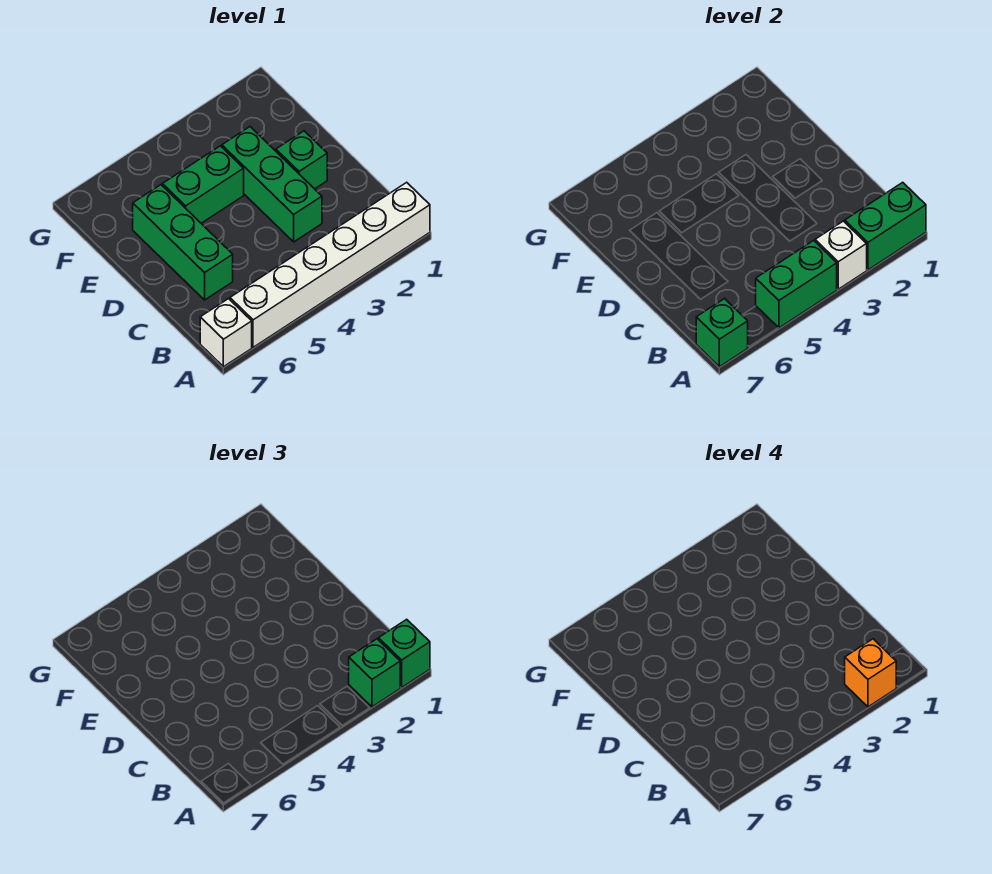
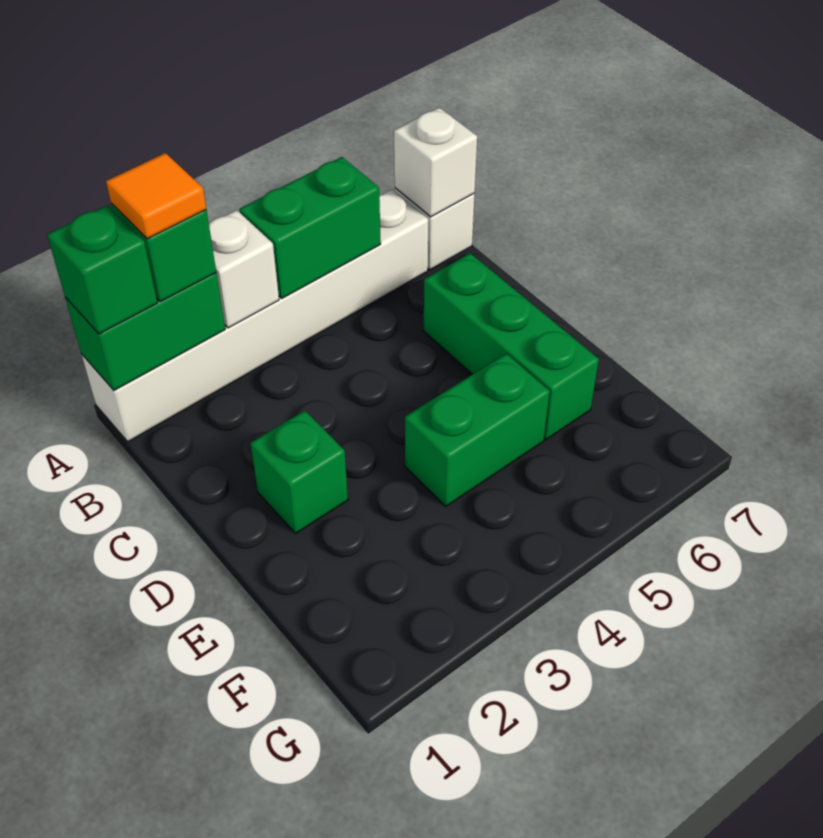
orange brick A2 level 4 -> orange tile A2 level 4
green brick A7 level 2 -> white brick A7 level 2
green brick C3:E3 level 1 -> none

